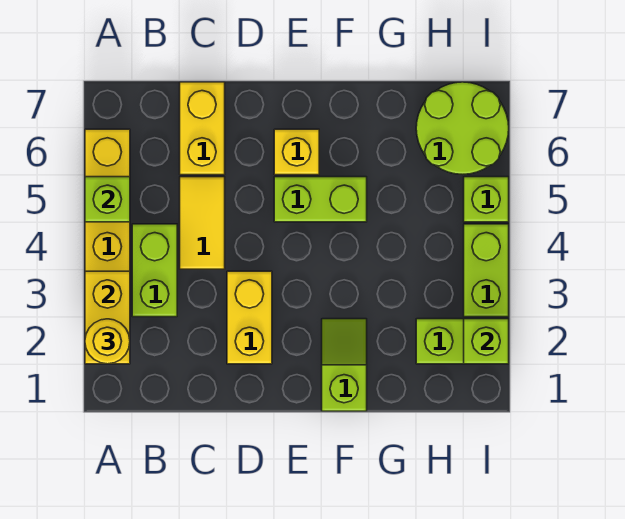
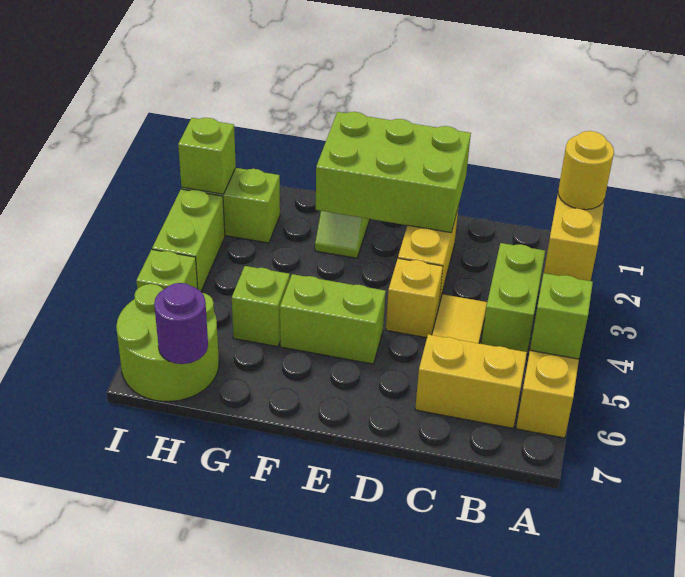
yellow brick C6:C7 level 1 -> yellow brick B6:C6 level 1
none -> lime brick D1:F2 level 2
yellow brick E6 level 1 -> yellow brick D4 level 1
none -> lime brick G5 level 1
none -> purple round brick H7 level 2

